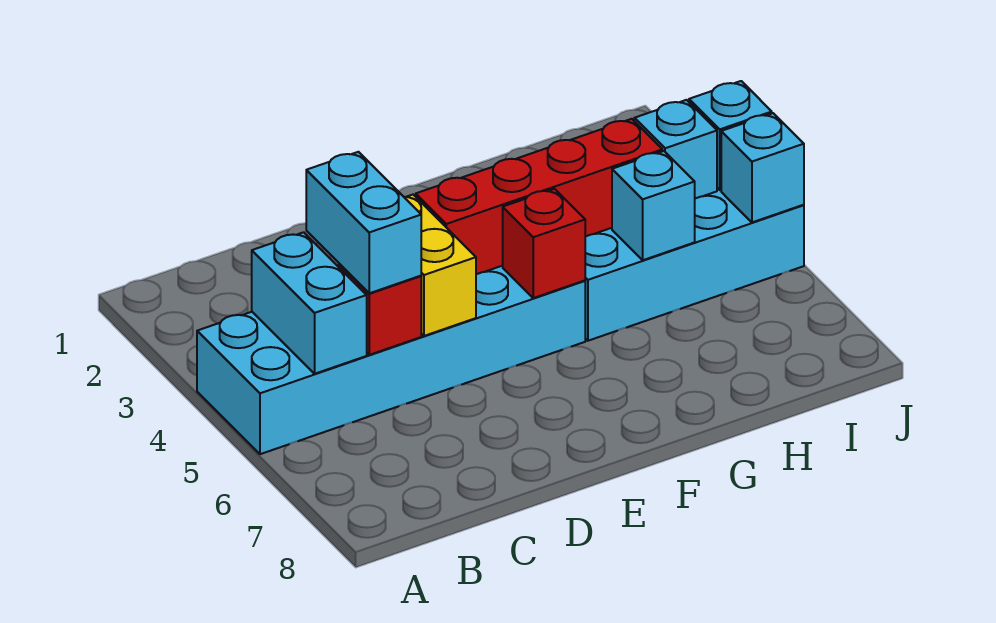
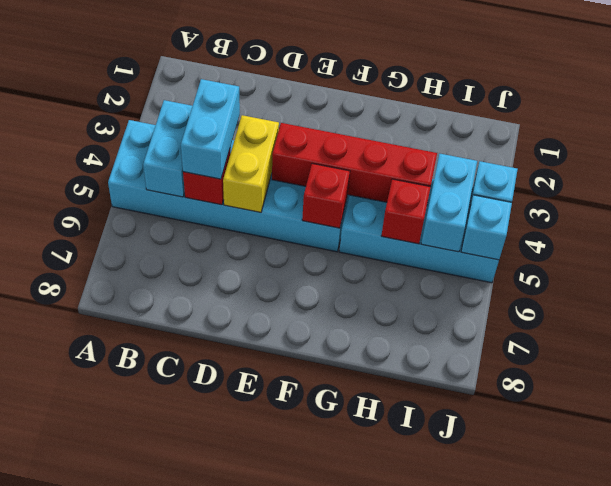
cyan brick H5 level 2 -> red brick H5 level 2
cyan brick I4 level 2 -> cyan brick I4:I5 level 2

